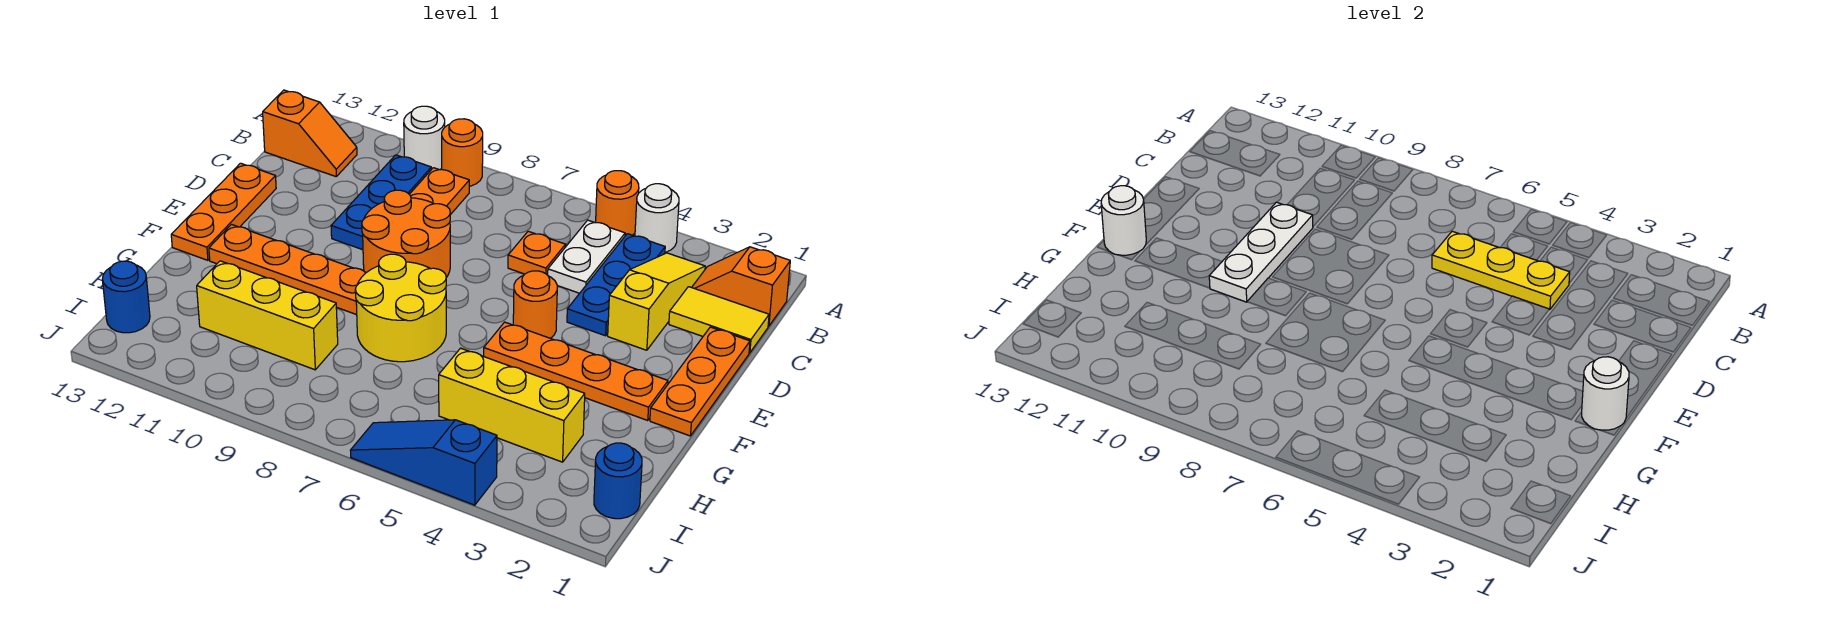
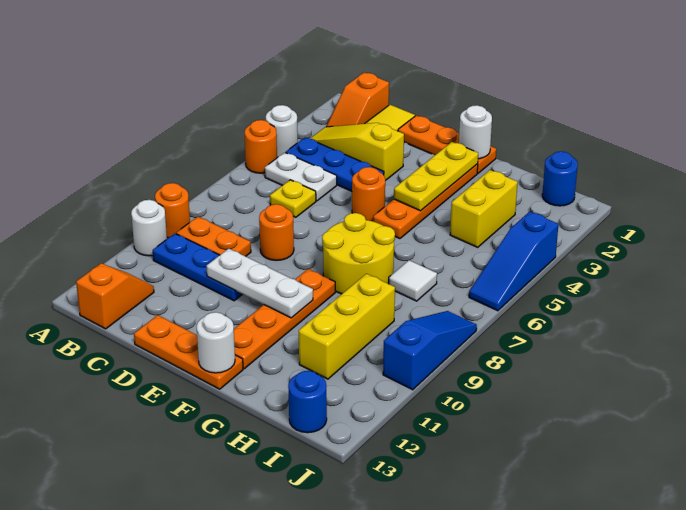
yellow plate C4:C6 level 2 -> yellow plate F2:F4 level 2
orange plate C6 level 1 -> yellow plate C6 level 1
orange round brick D8:E9 level 1 -> orange round brick D8 level 1
yellow brick H3:H5 level 1 -> yellow brick H3:H4 level 1
none -> white tile H7 level 1
none -> blue slope J8:J10 level 1 top 10

